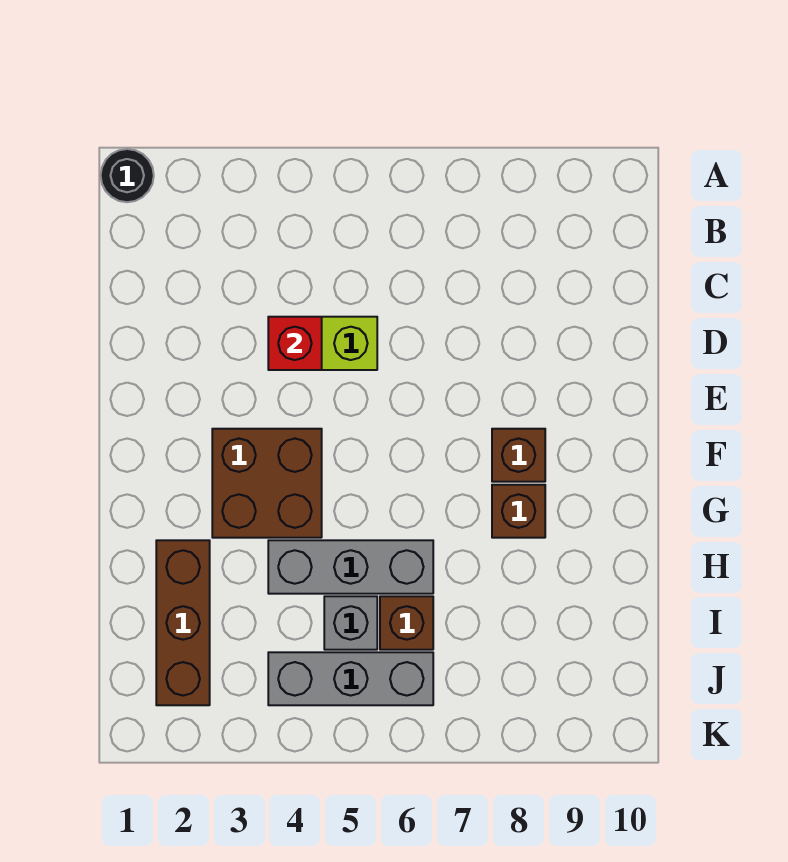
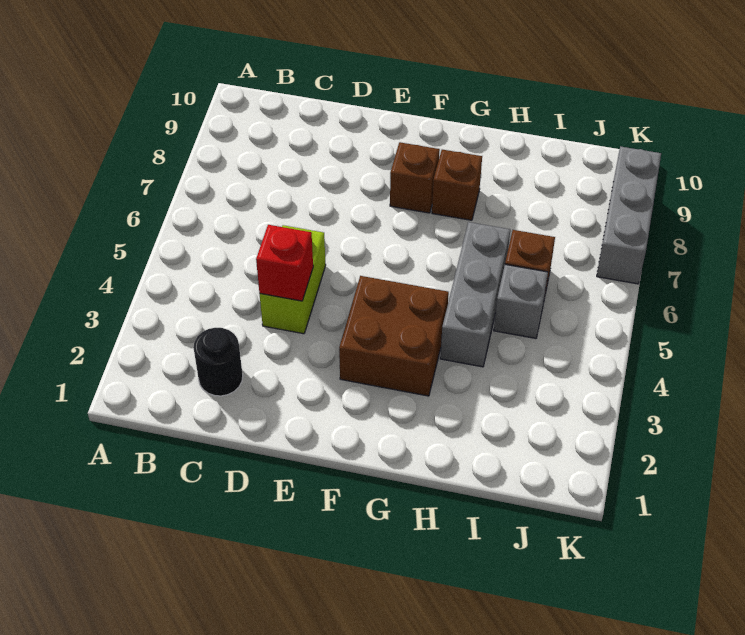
black round brick A1 level 1 -> black round brick C2 level 1
brown brick H2:J2 level 1 -> none
grey brick J4:J6 level 1 -> grey brick K7:K9 level 1

